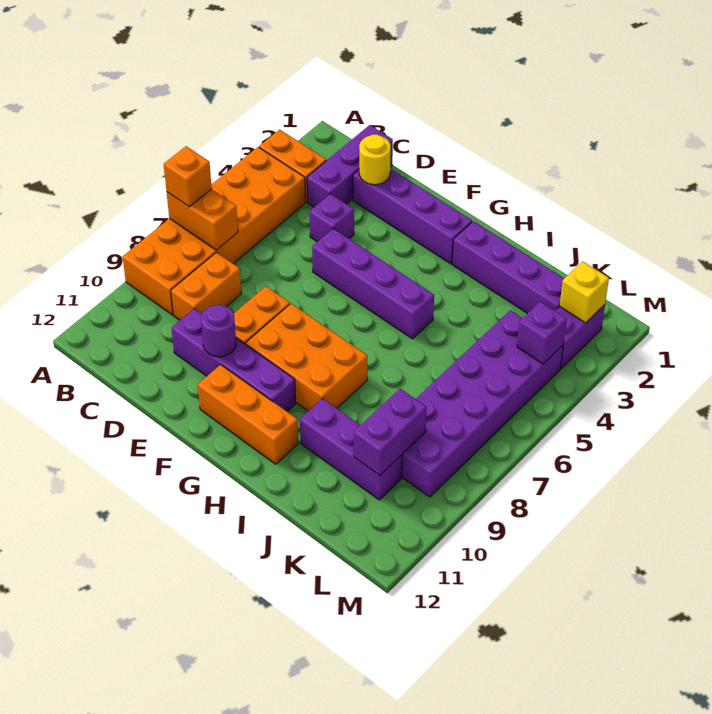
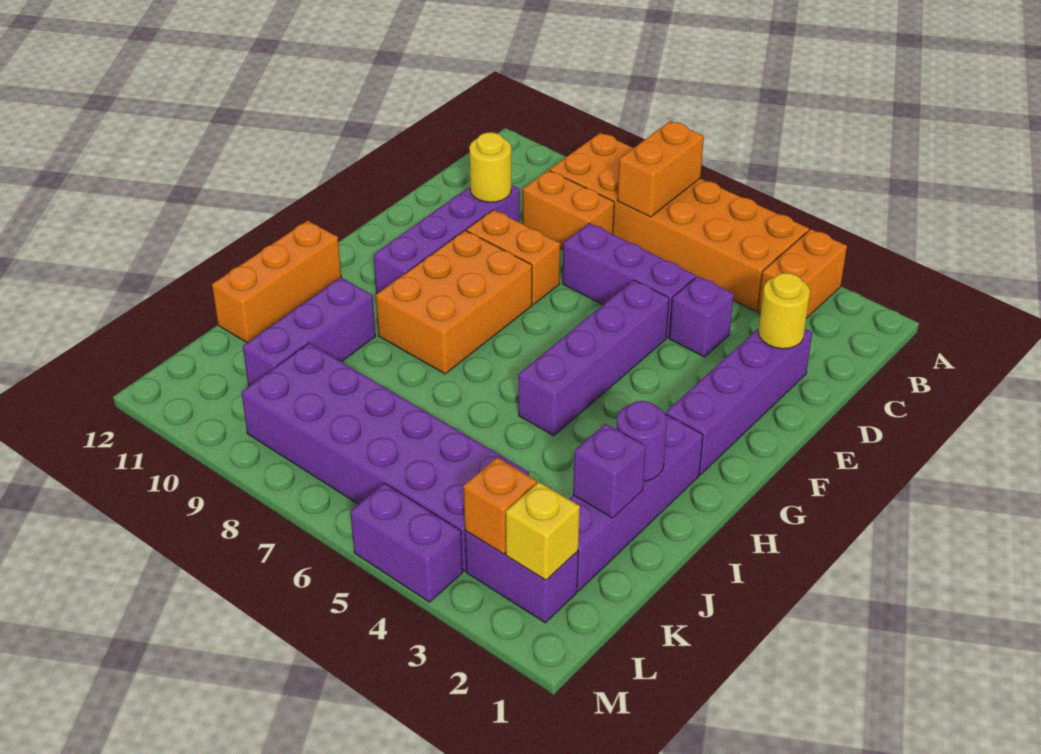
orange brick A7 level 3 -> orange brick L3 level 2
purple brick C1:C3 level 1 -> purple brick D5:D7 level 1
none -> yellow round brick D10 level 2
purple round brick E10 level 2 -> purple round brick I2 level 2
orange brick F11:H11 level 1 -> orange brick H12:J12 level 1
purple brick K9:K10 level 2 -> purple brick M4:M5 level 1
purple brick L4 level 2 -> purple brick J2 level 2

